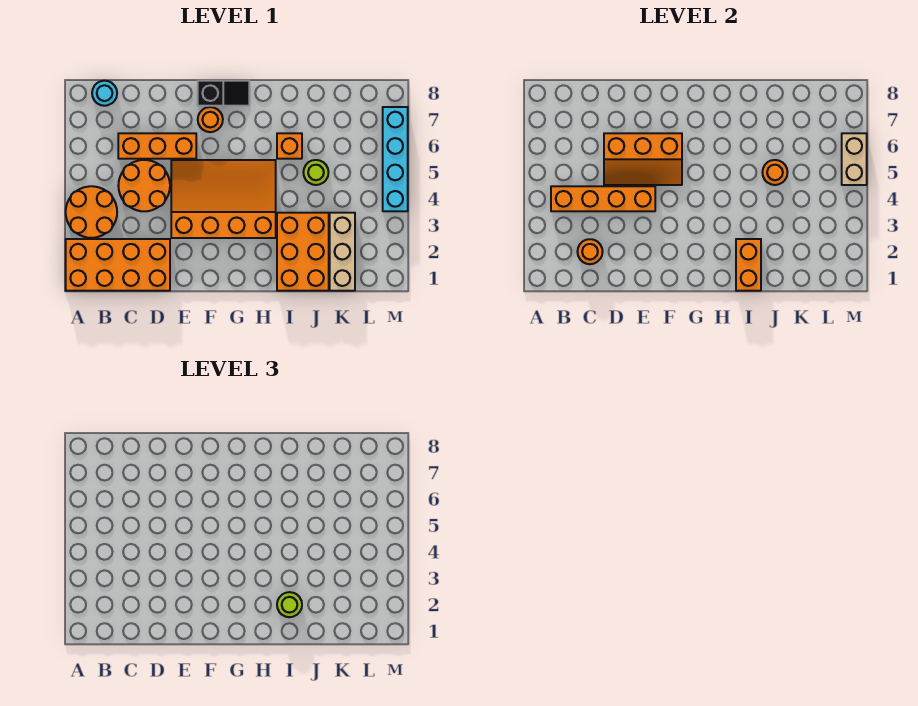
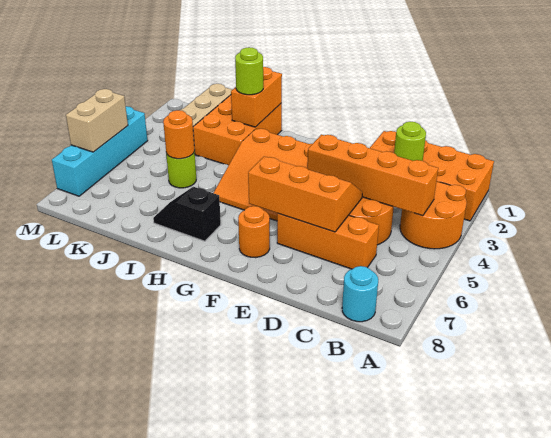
orange round brick C2 level 2 -> lime round brick C2 level 2
black slope F8:G8 level 1 top F -> black slope H7:I7 level 1 top H
orange brick I6 level 1 -> none

